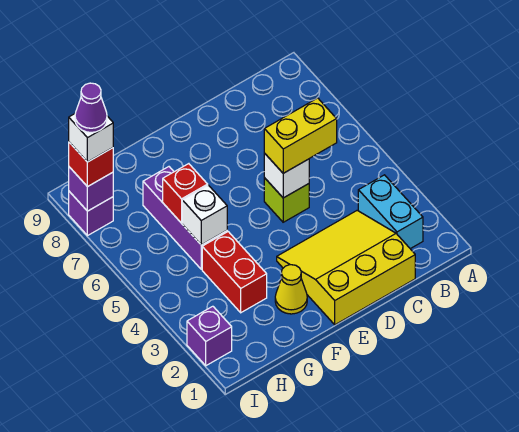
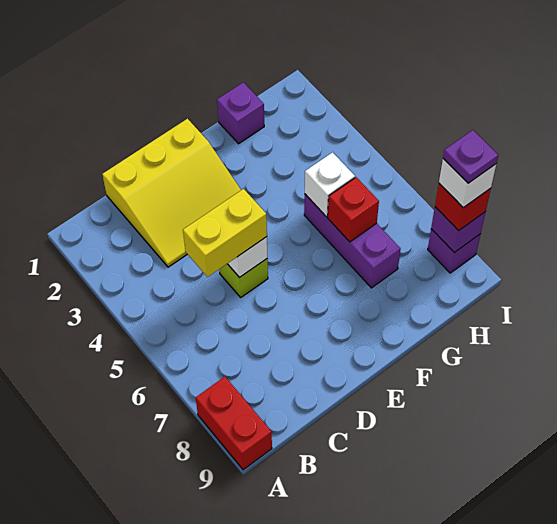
cyan brick B2:B3 level 1 -> none
yellow cone F2 level 1 -> none
red brick G3:G4 level 1 -> red brick A8:A9 level 1
purple brick I2 level 1 -> purple brick G1 level 1
purple cone I8 level 5 -> purple plate I8 level 5

